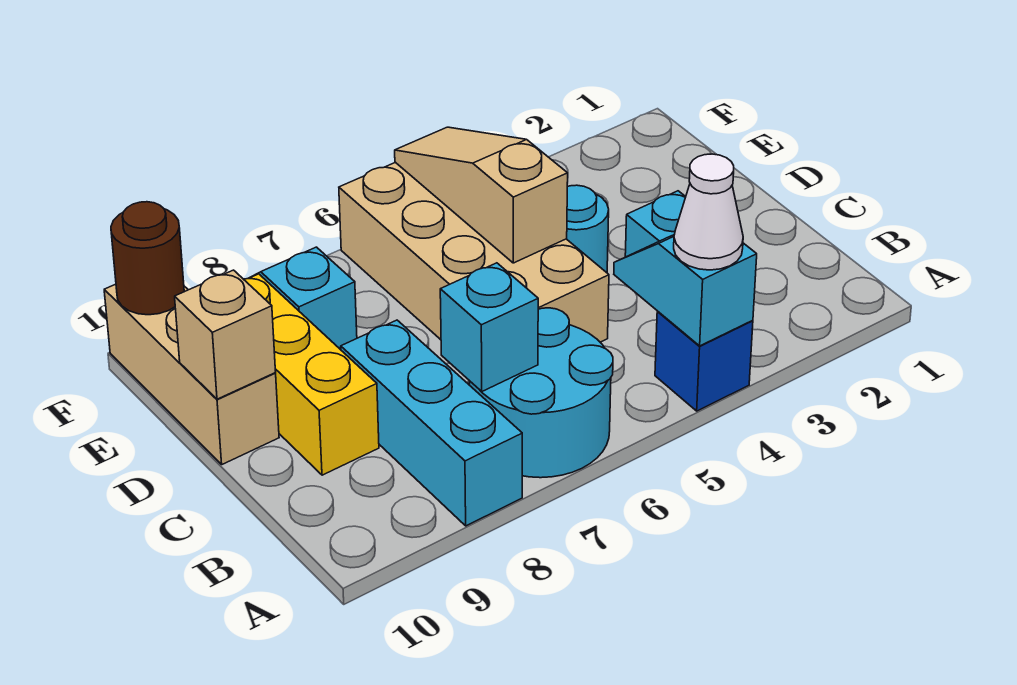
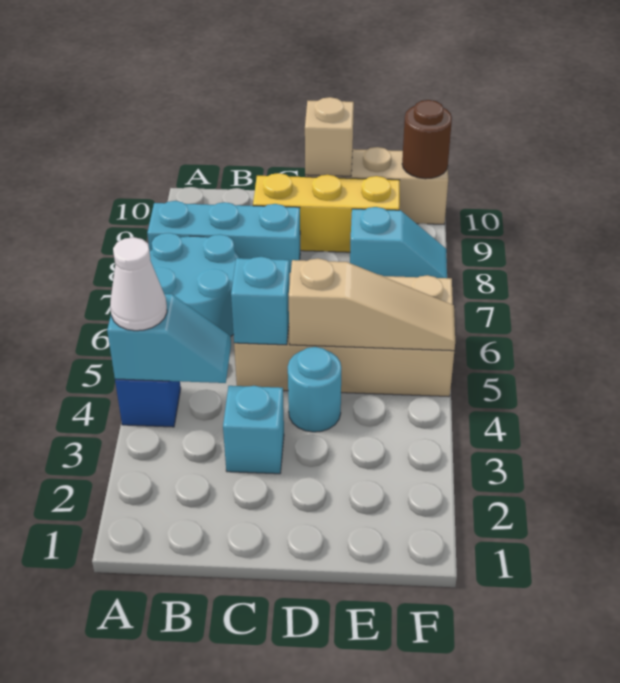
cyan brick B7 level 2 -> cyan brick C5 level 2

